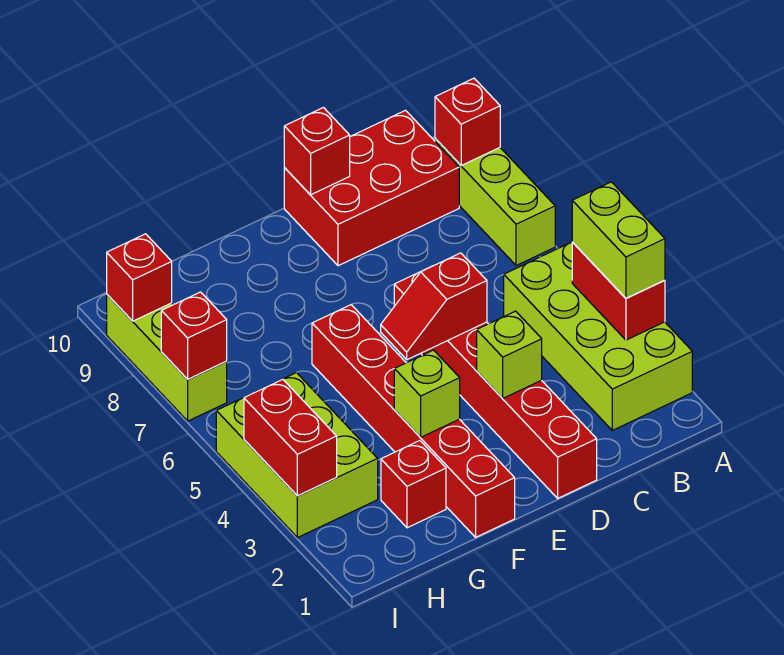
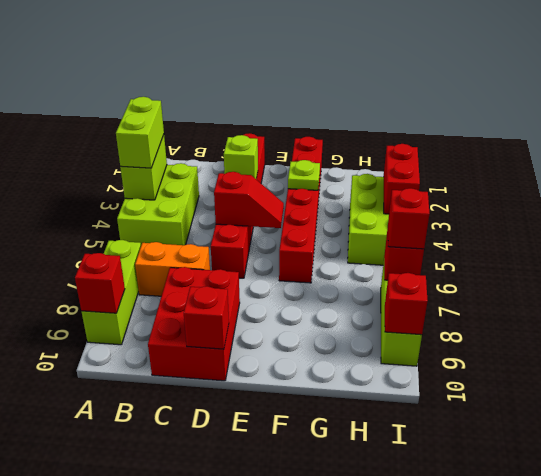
lime brick A2:B5 level 1 -> lime brick A3:B5 level 1
red brick A3:A4 level 2 -> lime brick A3:A4 level 2
none -> orange brick B7:C7 level 1
red brick B9:D10 level 1 -> red brick C8:D10 level 1
lime brick F3 level 2 -> lime plate F3 level 2
red brick G2 level 1 -> red brick I7 level 3

